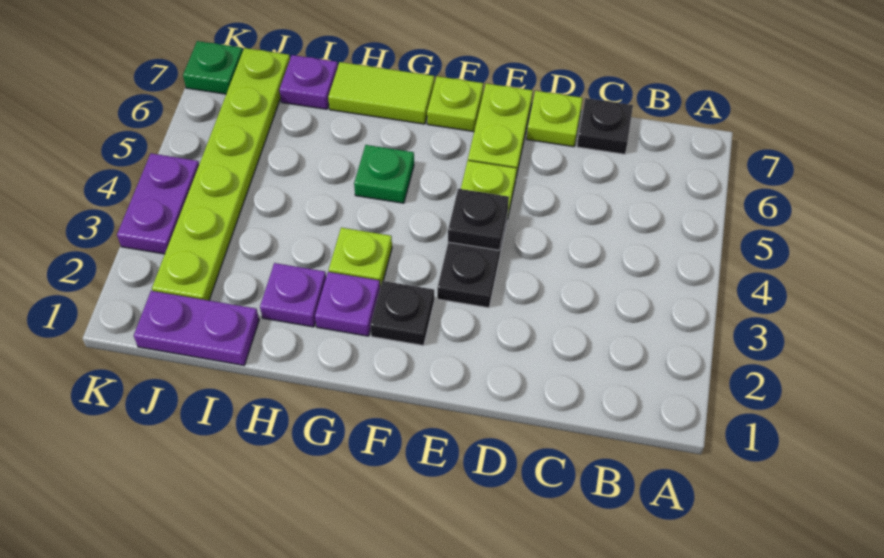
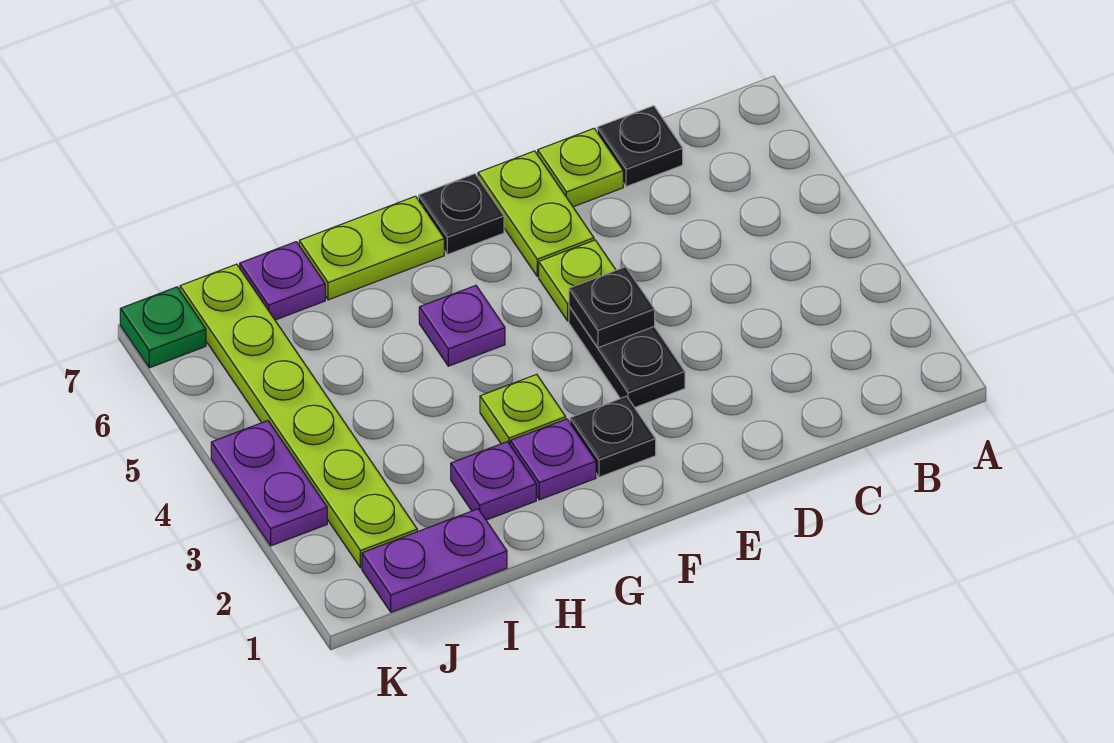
lime plate F7 level 1 -> black plate F7 level 1
green plate G5 level 1 -> purple plate G5 level 1
lime tile G7:H7 level 1 -> lime plate G7:H7 level 1

